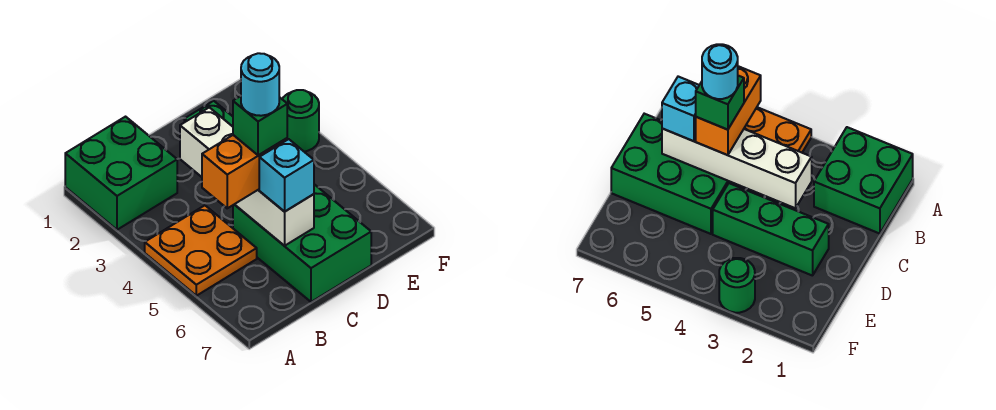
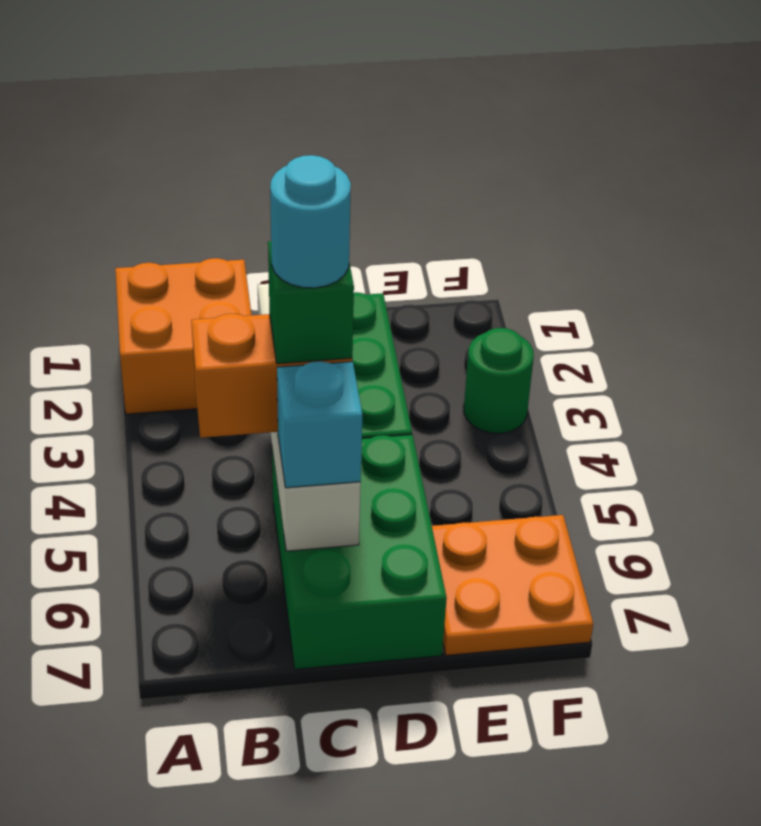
green brick A1:B2 level 1 -> orange brick A1:B2 level 1
orange plate A4:B5 level 1 -> orange plate E6:F7 level 1

